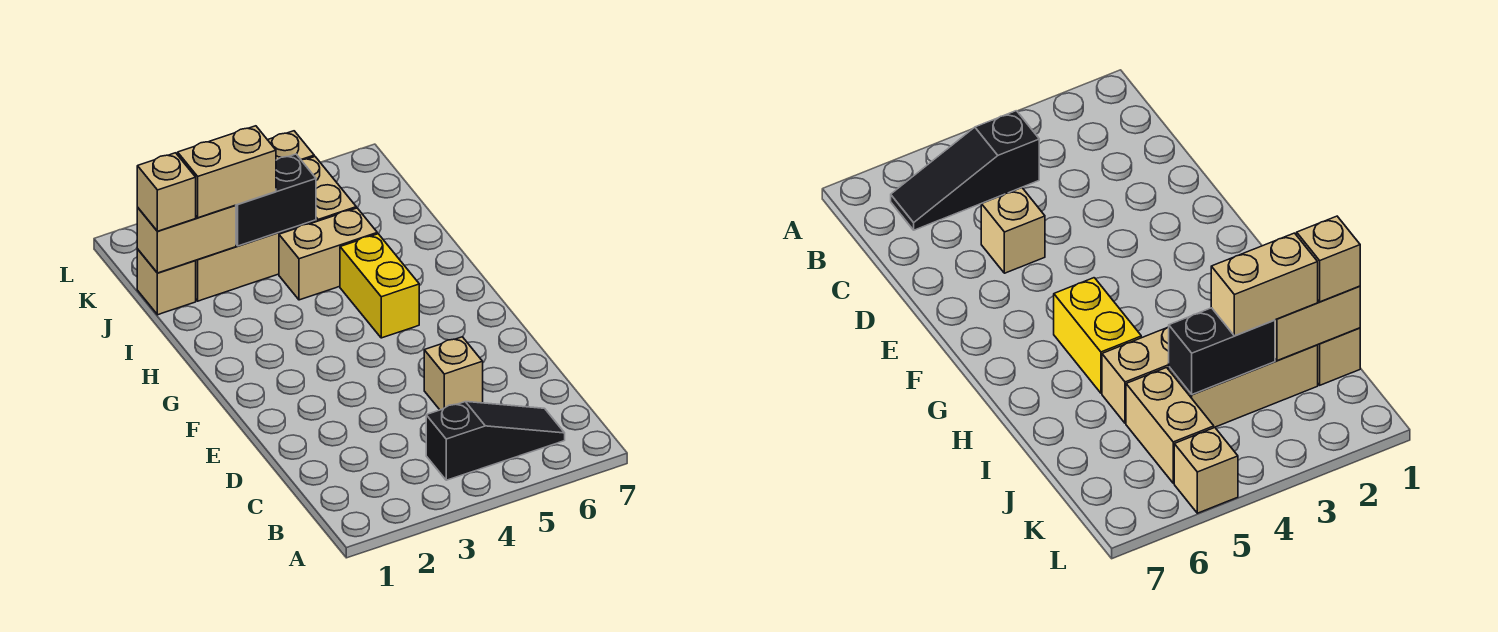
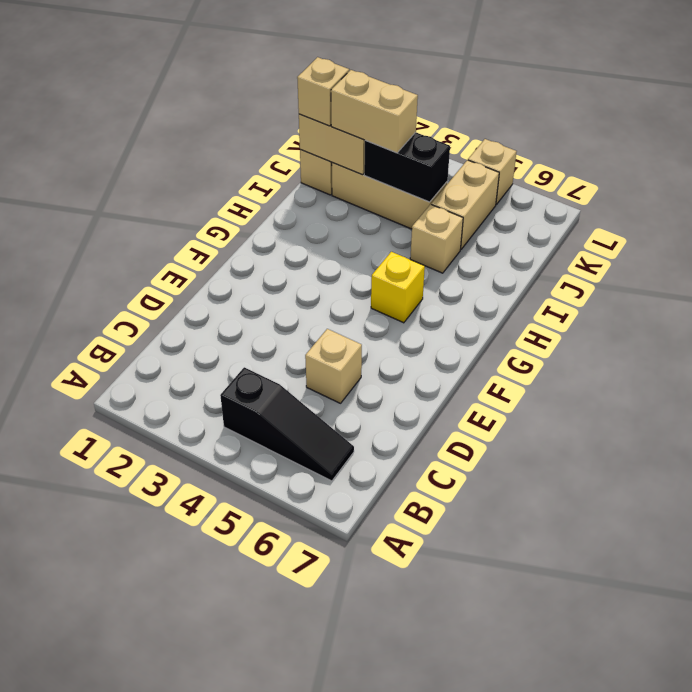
yellow brick G5:H5 level 1 -> yellow brick G5 level 1
tan brick I4:I5 level 1 -> tan brick I5 level 1

